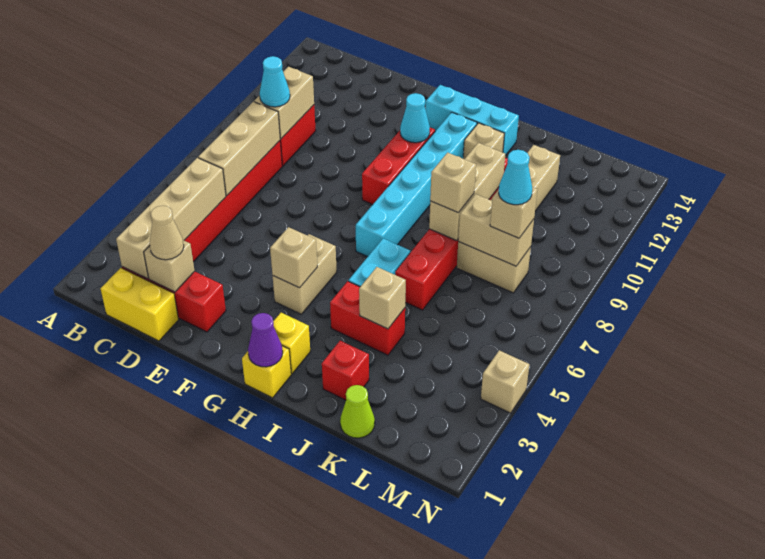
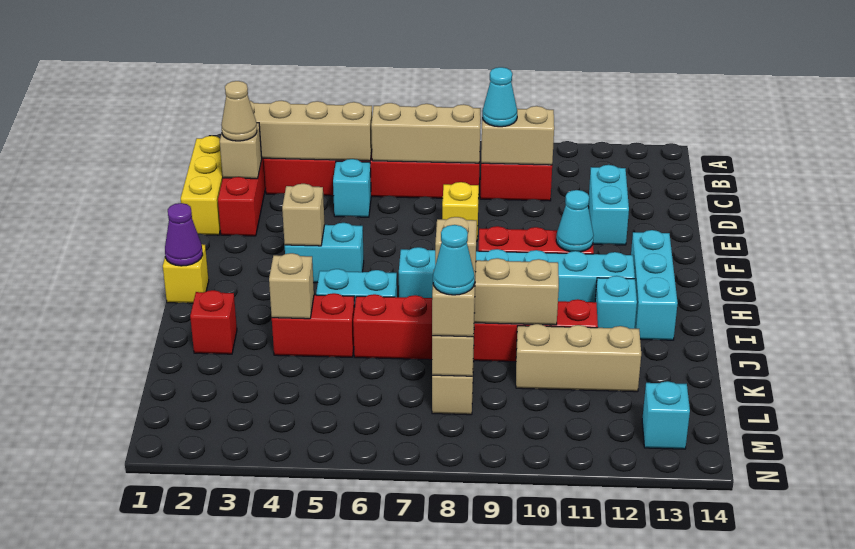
yellow brick C1:D1 level 1 -> yellow brick C1:E1 level 1
none -> cyan brick D5 level 1
none -> cyan brick D12:E12 level 1
tan brick G4:G5 level 1 -> cyan brick G4:G5 level 1
yellow brick H2 level 1 -> yellow brick E8 level 1
red brick I4:J4 level 1 -> red brick J4:J5 level 1
tan brick I12 level 1 -> cyan brick I12 level 1
lime cone K1 level 1 -> none
none -> cyan brick M13 level 1
tan brick N4 level 1 -> none

